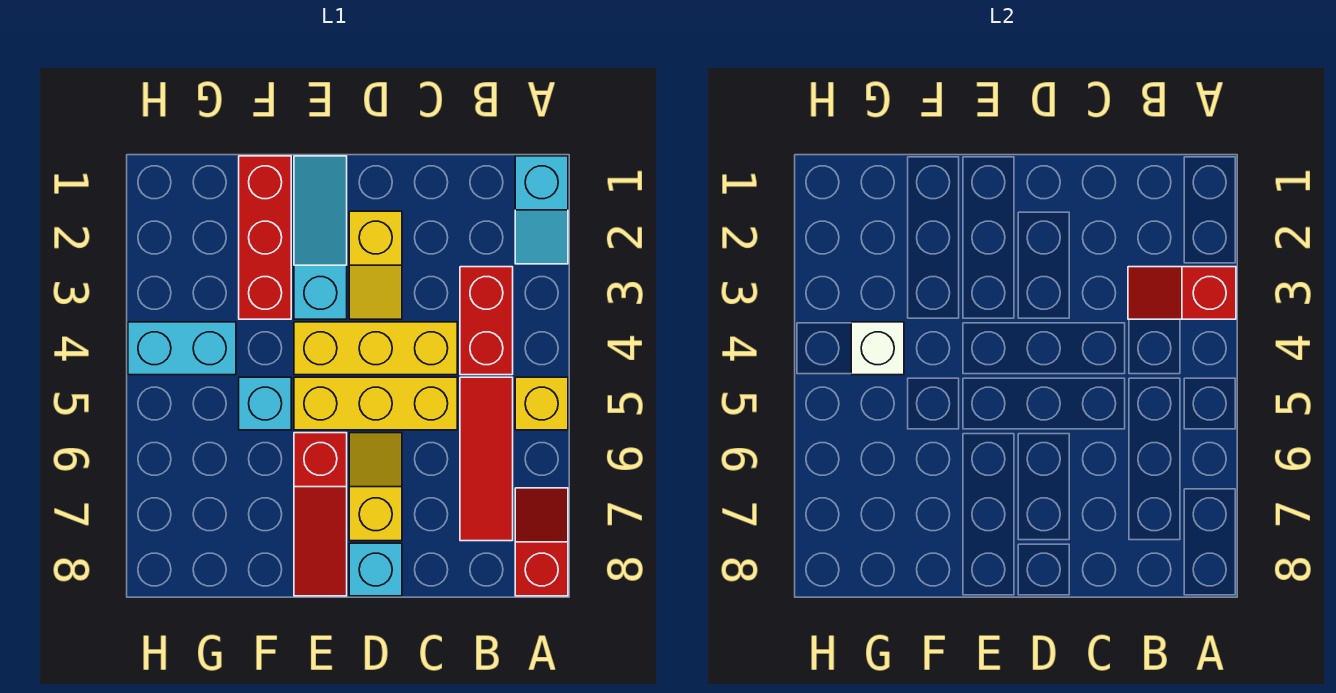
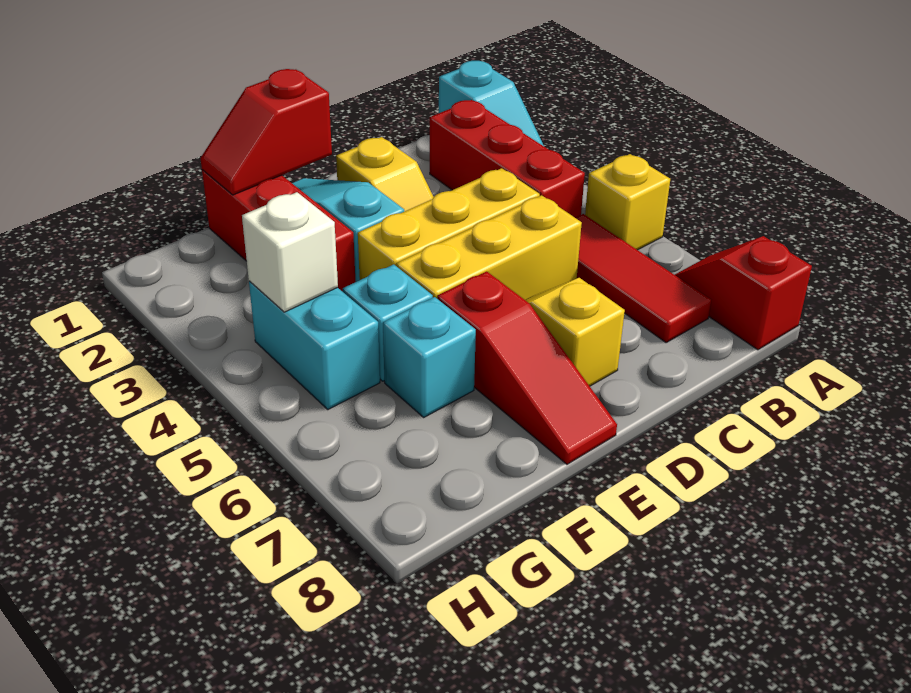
red slope A3:B3 level 2 top A -> red slope E1:F1 level 2 top E
red brick B3:B4 level 1 -> red brick B2:B4 level 1
cyan brick D8 level 1 -> cyan brick F6 level 1
cyan brick G4:H4 level 1 -> cyan brick G4:G5 level 1

